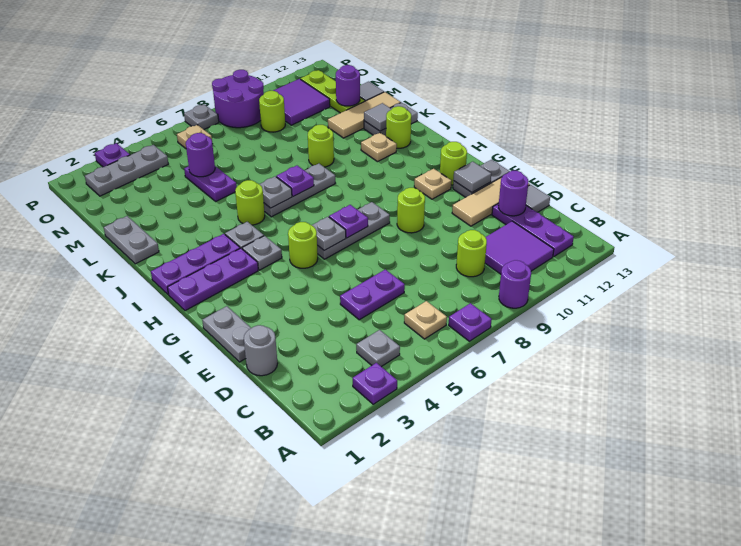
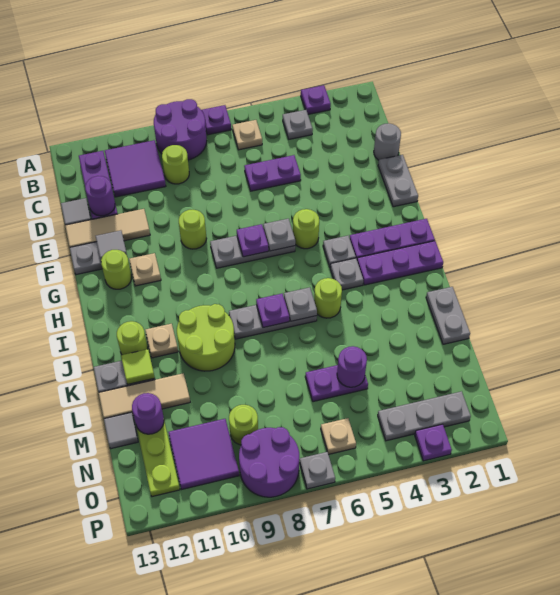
purple round brick A9 level 1 -> purple round brick A8:B9 level 1
lime round brick K9 level 1 -> lime round brick J9:K10 level 1
grey tile K12 level 2 -> lime tile K12 level 2
purple plate L5:M5 level 1 -> purple plate M5:M6 level 1

